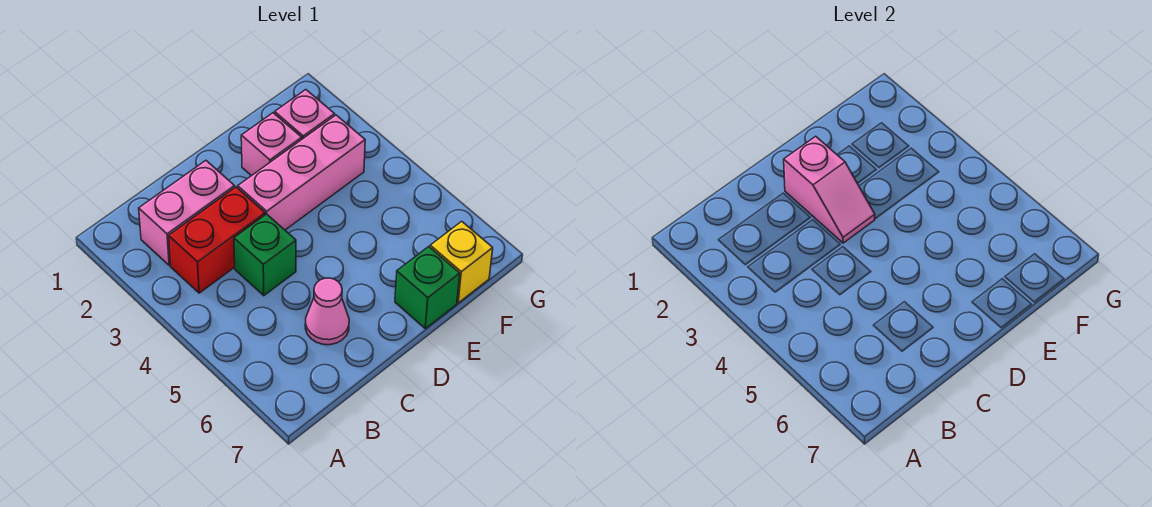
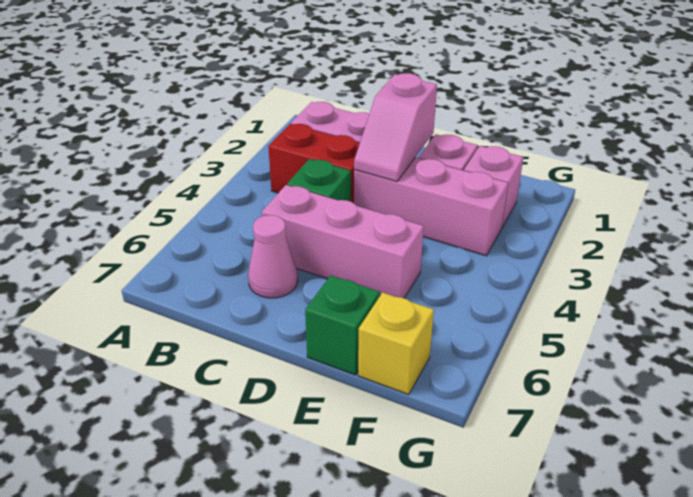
none -> pink brick C5:E5 level 1

